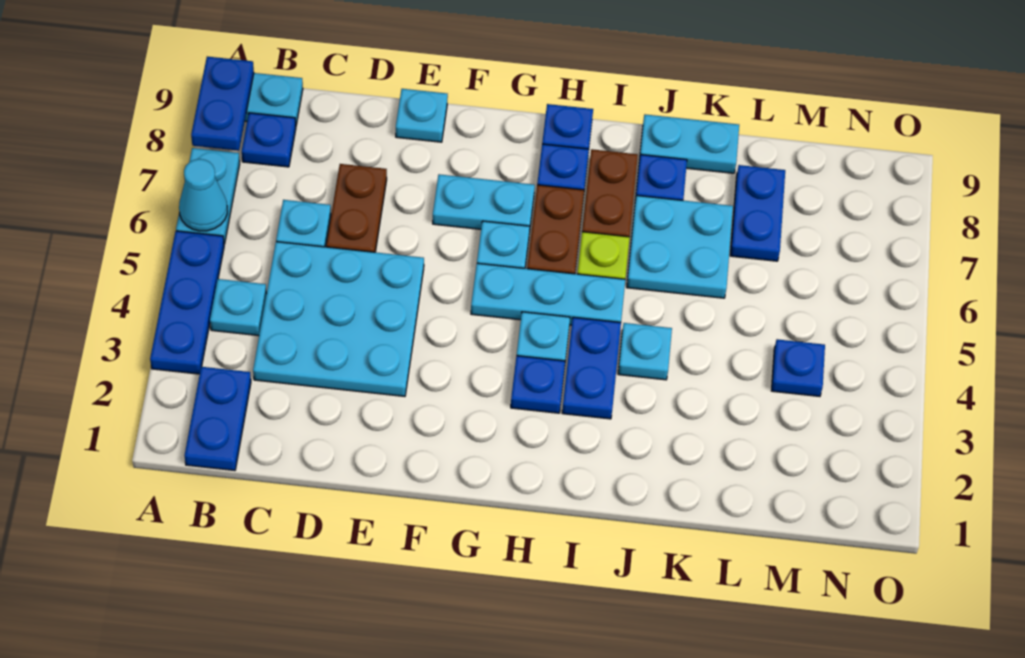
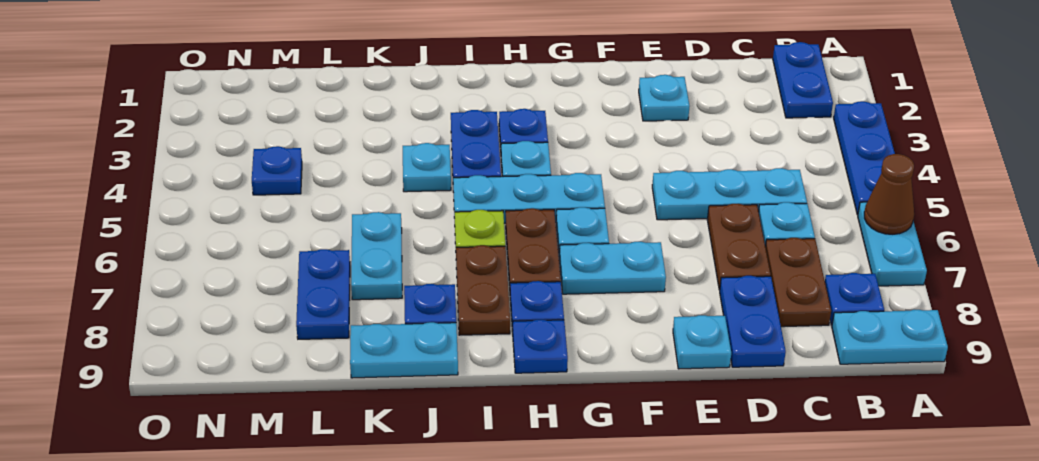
cyan cone A6 level 2 -> brown cone A6 level 2
blue plate A8:A9 level 2 -> blue plate D8:D9 level 1
cyan plate B4 level 1 -> cyan plate E2 level 1
cyan plate C3:E5 level 1 -> cyan plate C5:E5 level 1
none -> brown plate C7:C8 level 1
cyan plate J6:K7 level 1 -> cyan plate K6:K7 level 1

